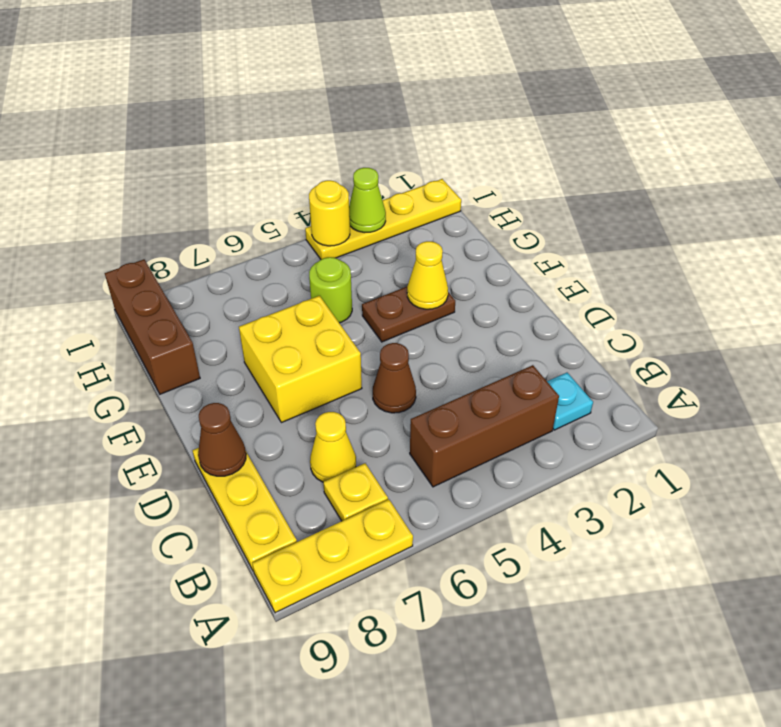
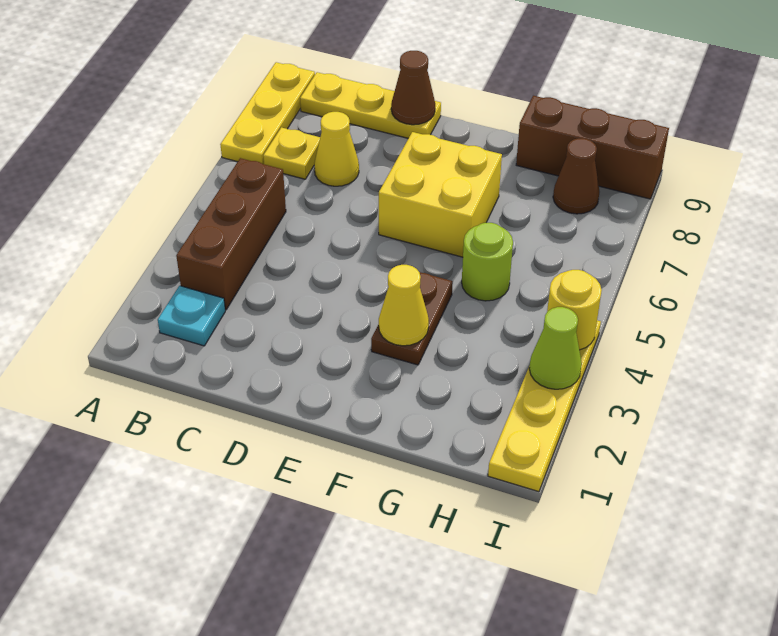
brown cone D5 level 1 -> brown cone H8 level 1

